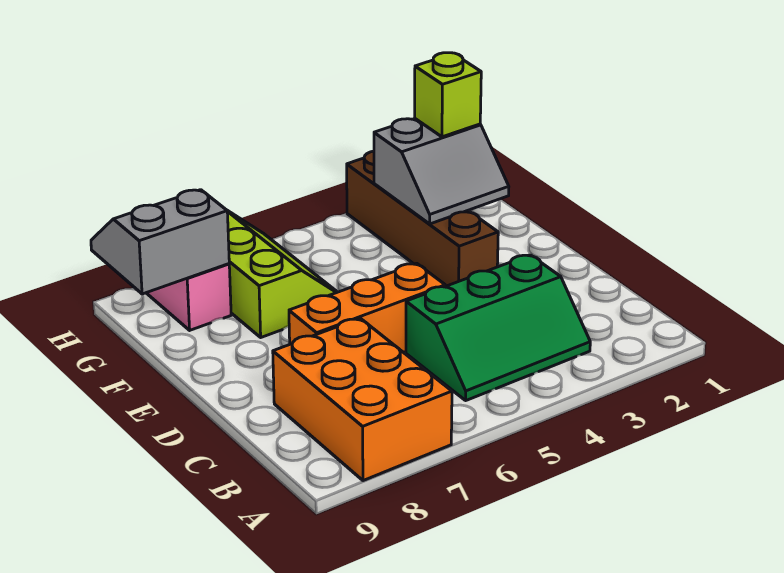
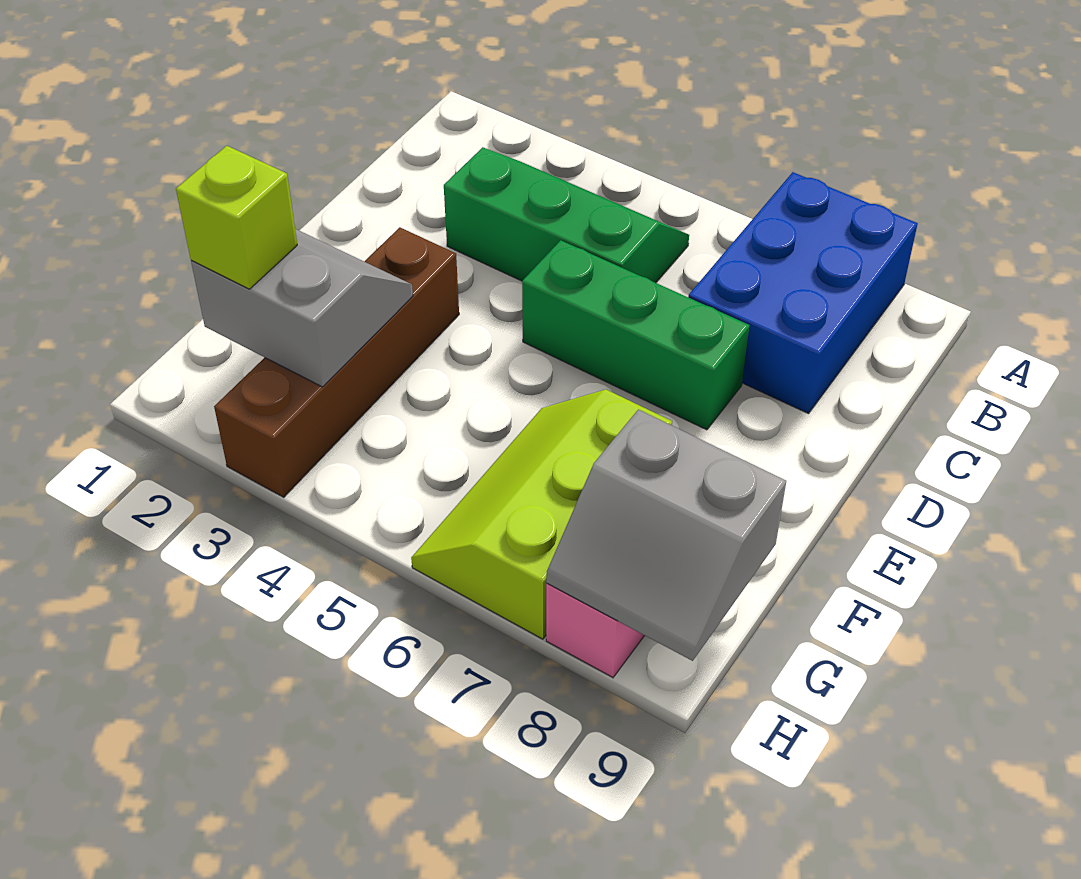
orange brick A7:C8 level 1 -> blue brick A7:C8 level 1
orange brick D5:D7 level 1 -> green brick D5:D7 level 1

